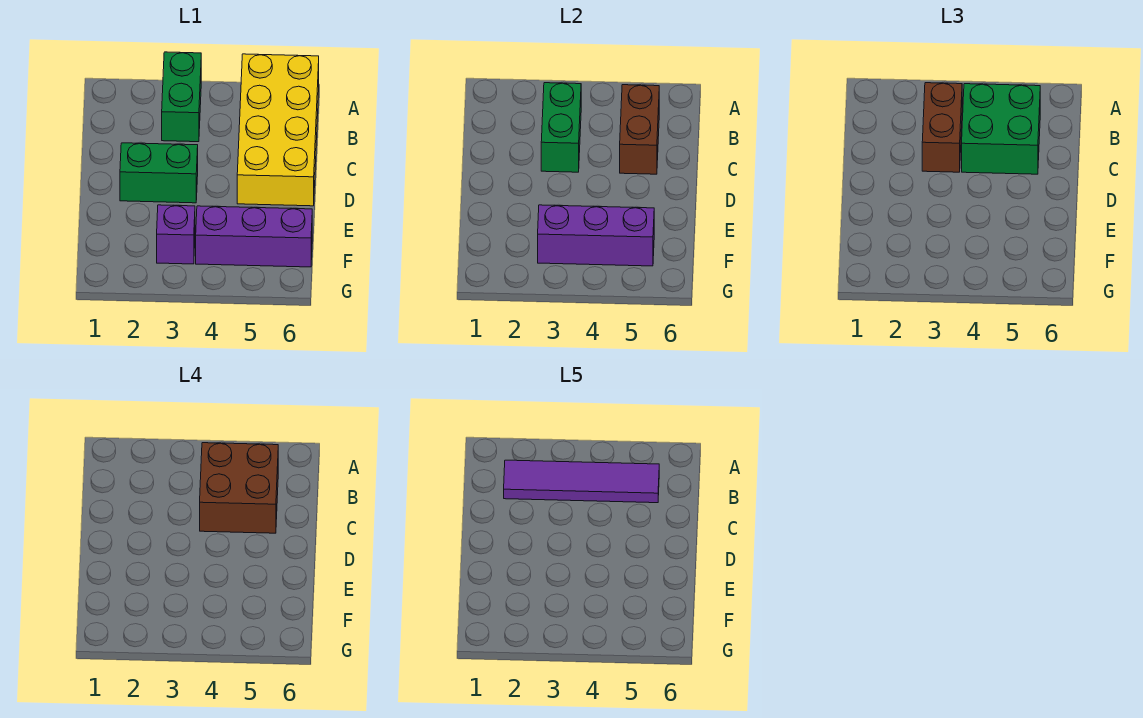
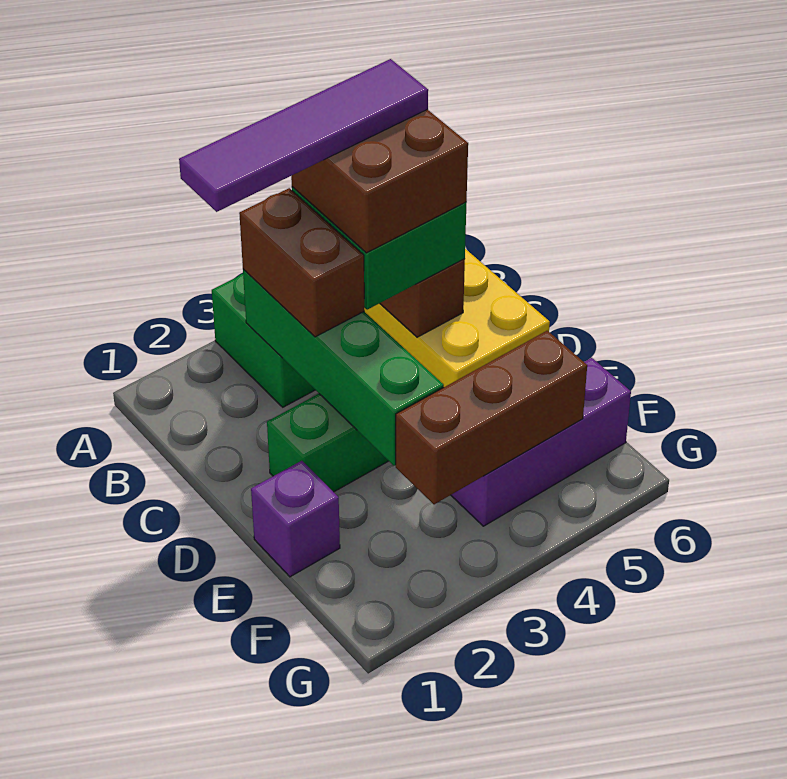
green brick B3:C3 level 2 -> green brick B3:E3 level 2
purple brick F3 level 1 -> purple brick E1 level 1
purple brick F3:F5 level 2 -> brown brick F3:F5 level 2

